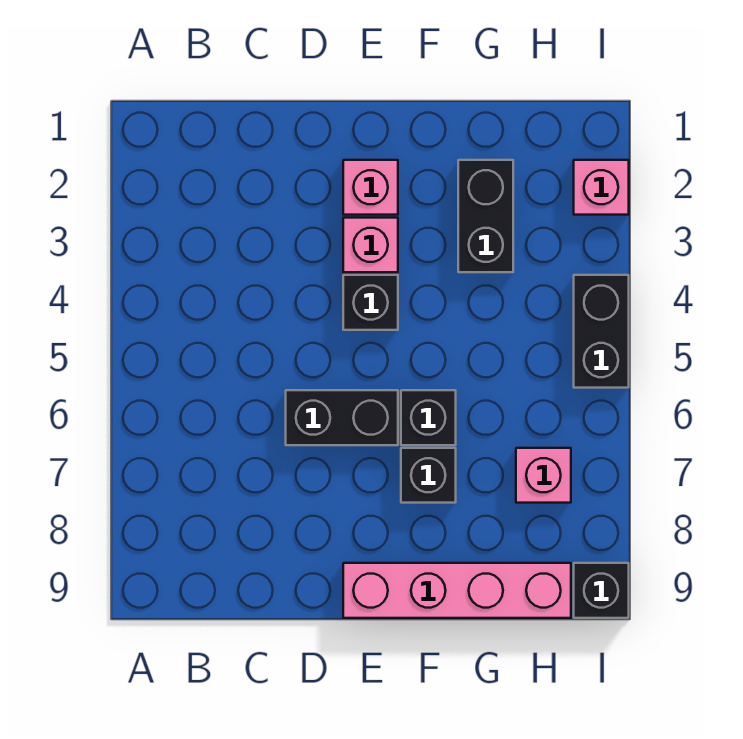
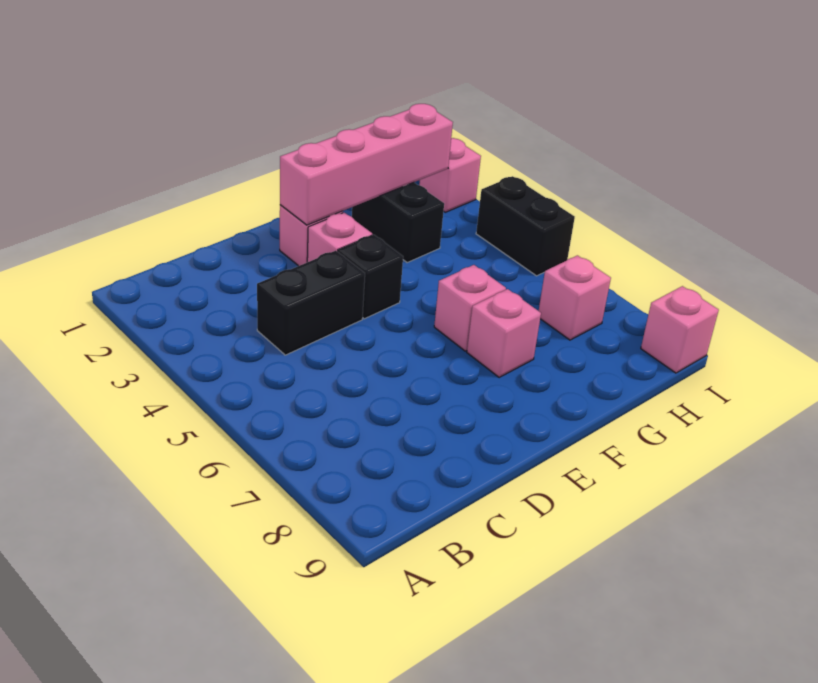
black brick D6:E6 level 1 -> black brick C4:D4 level 1
pink brick E9:H9 level 1 -> pink brick E2:H2 level 2
black brick F6 level 1 -> pink brick F6 level 1
black brick F7 level 1 -> pink brick F7 level 1
black brick I9 level 1 -> pink brick I9 level 1

